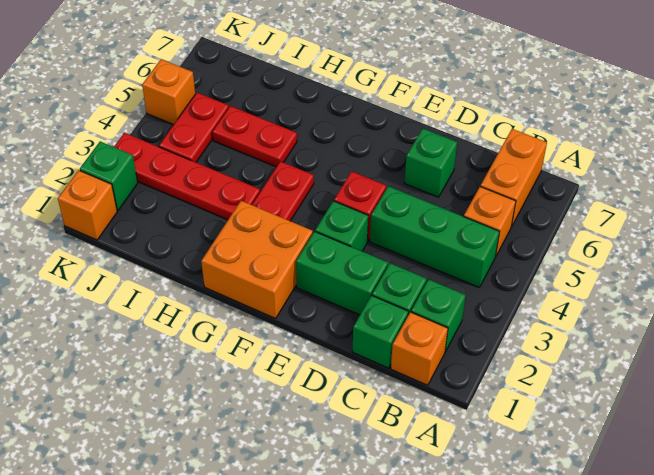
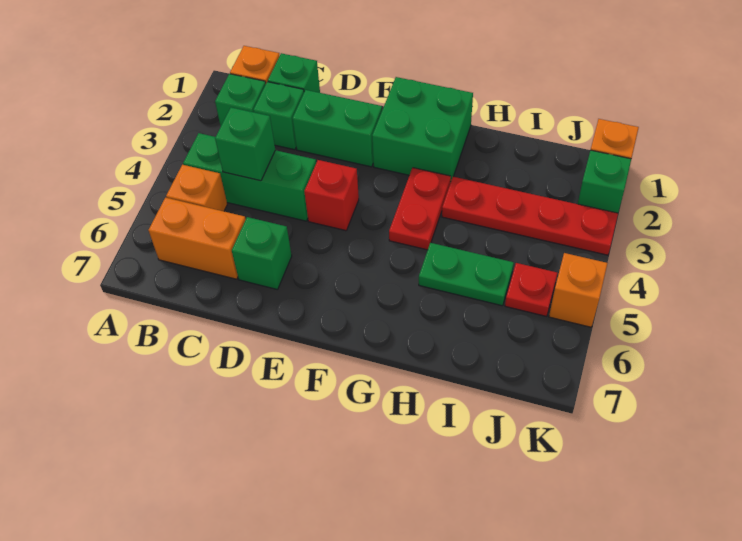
orange brick B6:B7 level 1 -> orange brick B6:C6 level 1
green brick E3 level 1 -> green brick C4 level 2
orange brick F1:G2 level 1 -> green brick F1:G2 level 1
red plate H5:I5 level 1 -> green plate H5:I5 level 1
red plate J4:J5 level 1 -> red plate J5 level 1

